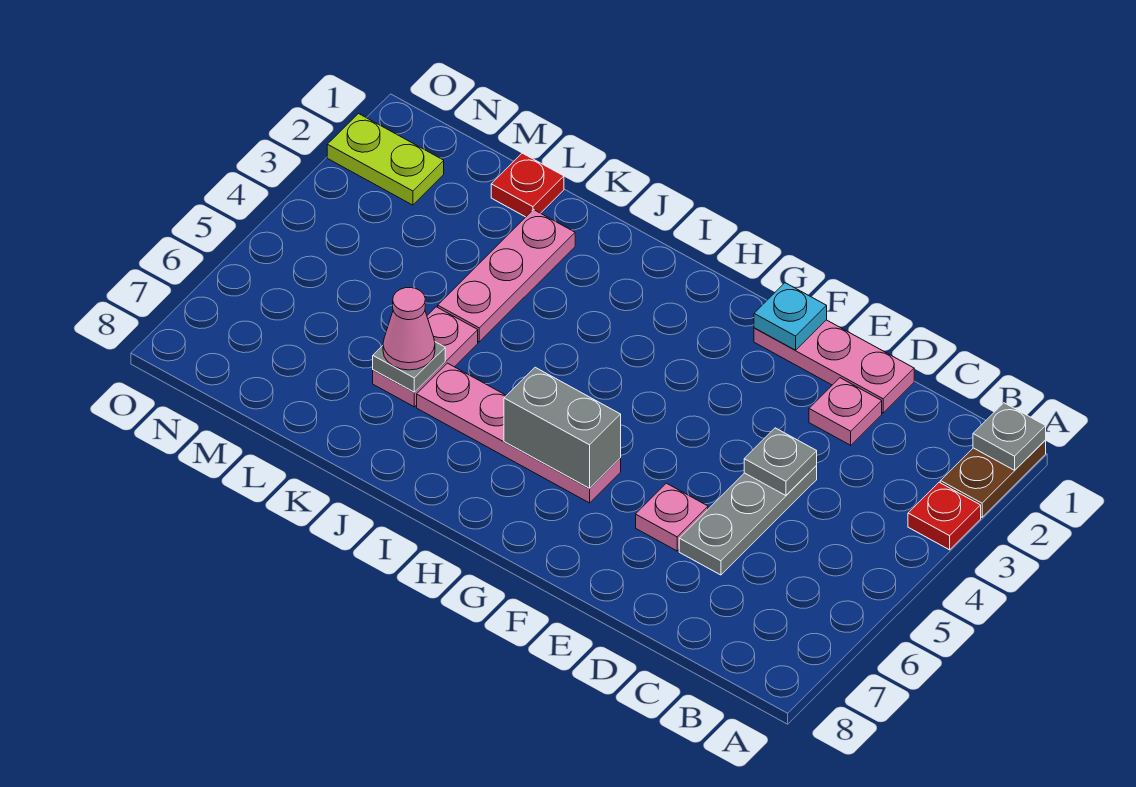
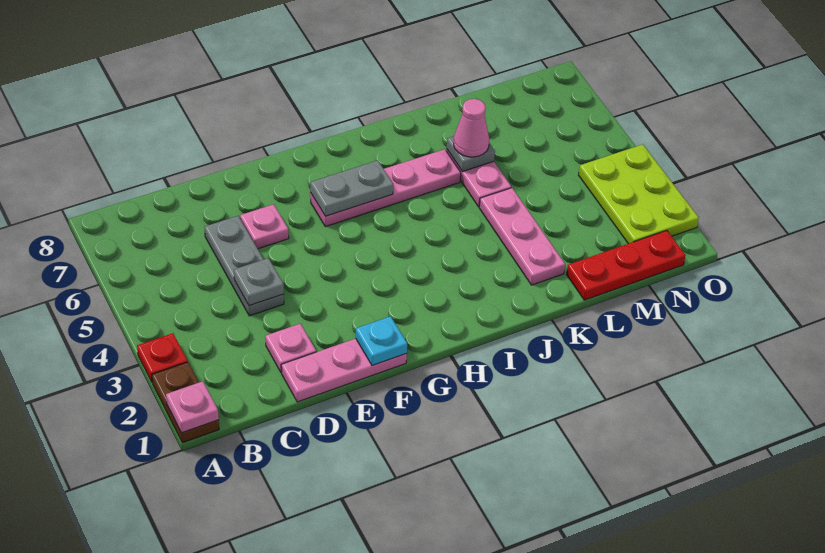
grey plate A1 level 2 -> pink plate A1 level 2
grey brick G6:H6 level 2 -> grey plate G6:H6 level 2
red plate L1 level 1 -> red plate L1:N1 level 1
lime plate N2:O2 level 1 -> lime plate N2:O4 level 1

